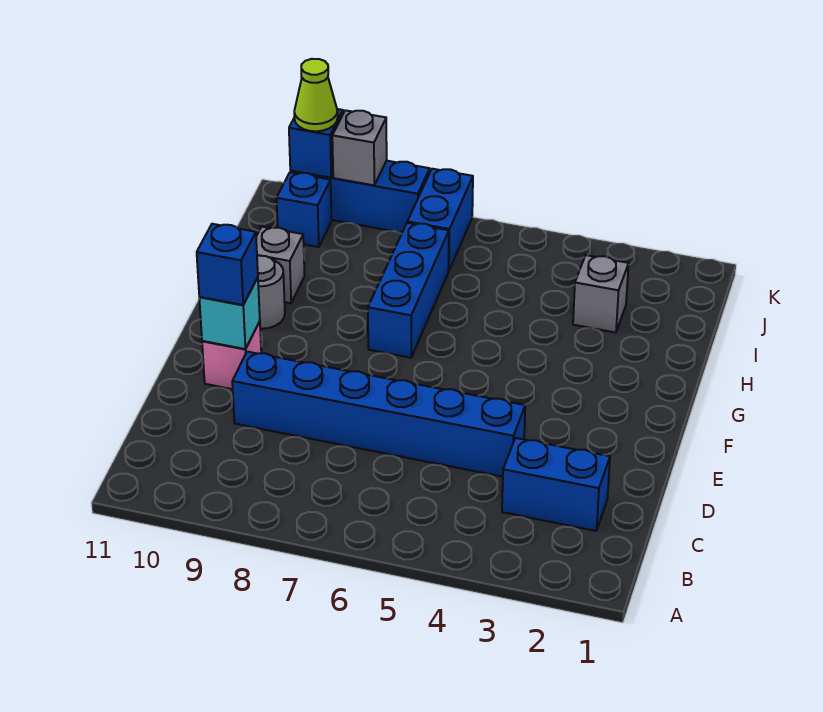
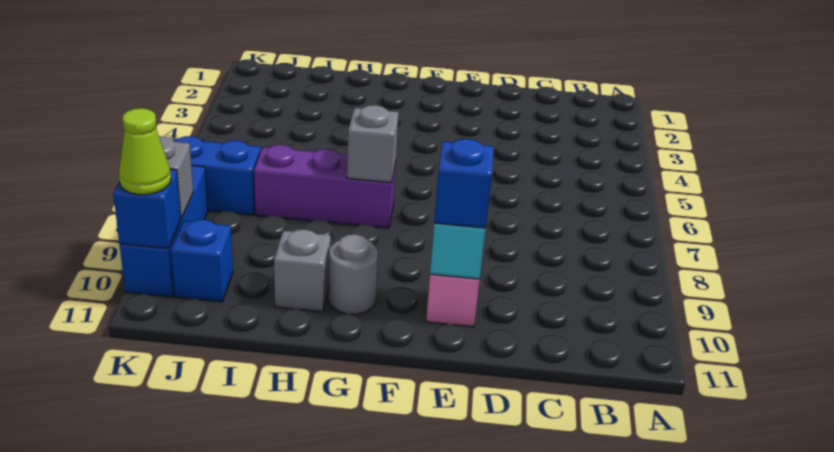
blue brick C2:C3 level 1 -> none
blue brick D4:D9 level 1 -> none
blue brick G7:I7 level 1 -> purple brick G7:I7 level 1
grey brick I3 level 1 -> grey brick G7 level 2

